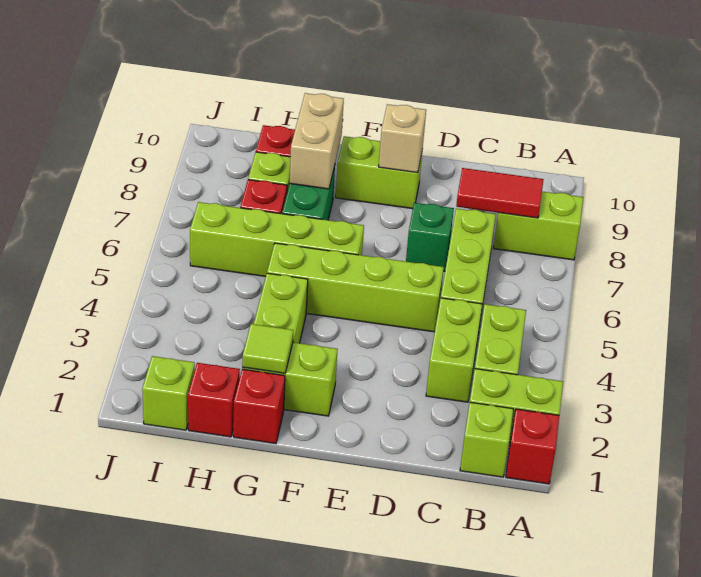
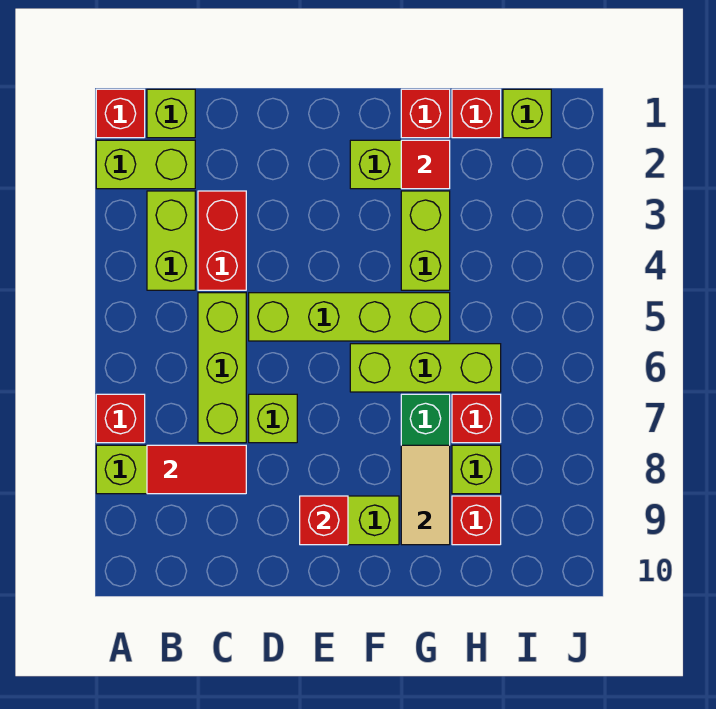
none -> red brick A7 level 1
lime brick C3:C4 level 1 -> red brick C3:C4 level 1
green brick D7 level 1 -> lime brick D7 level 1
tan brick E9 level 2 -> red brick E9 level 2
lime brick F6:I6 level 1 -> lime brick F6:H6 level 1
lime tile G2 level 2 -> red tile G2 level 2
tan brick G8:G9 level 2 -> tan tile G8:G9 level 2

